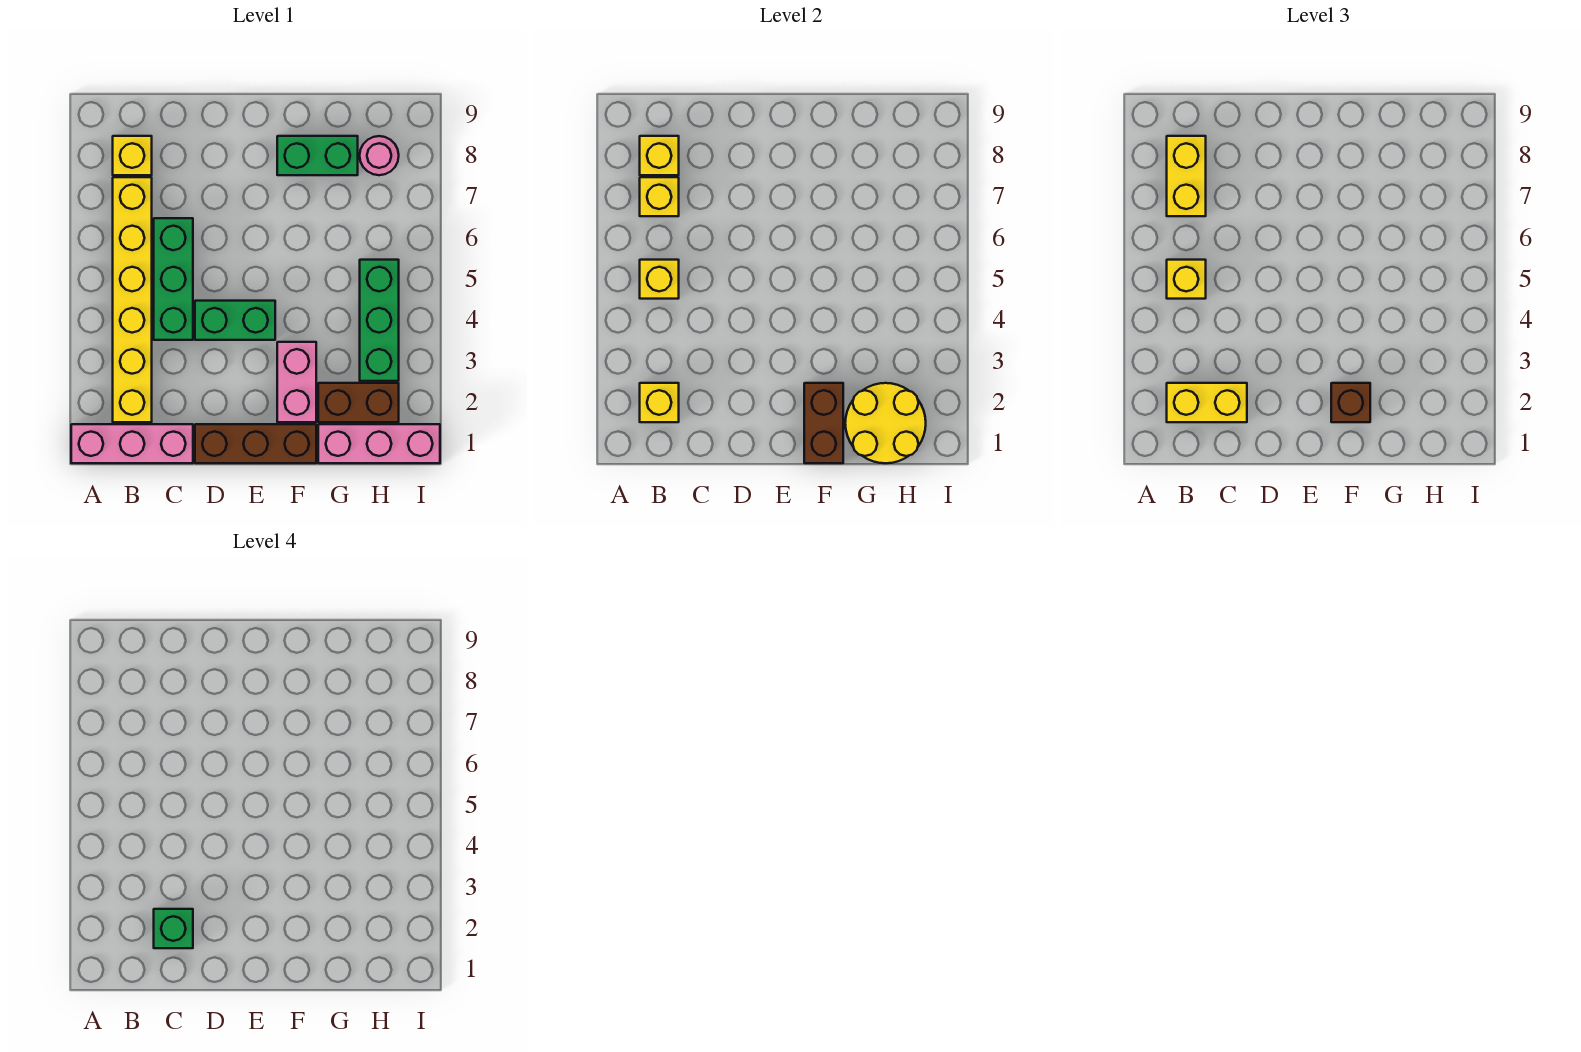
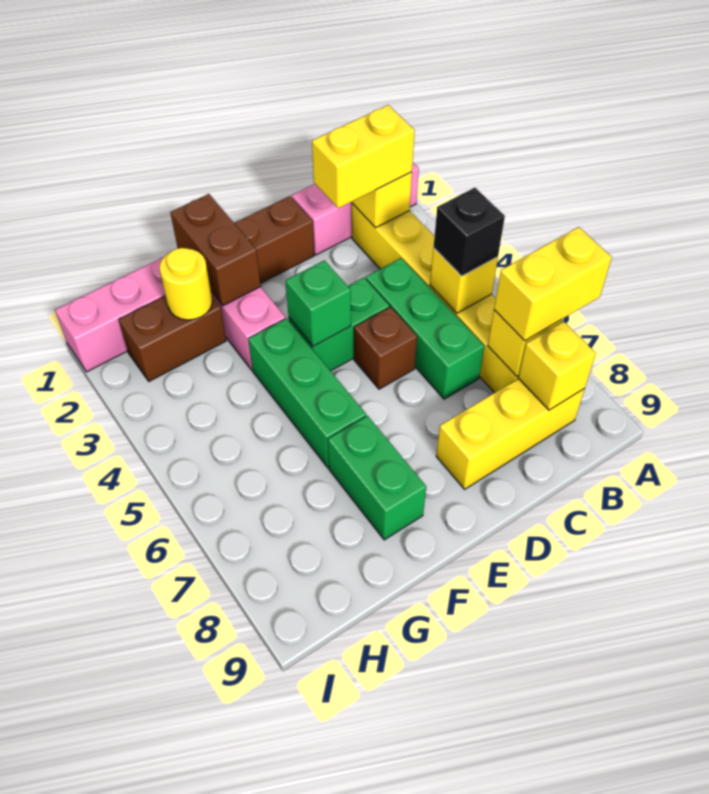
yellow brick B5 level 3 -> black brick B5 level 3
yellow brick B7:B8 level 3 -> yellow brick A7:B7 level 3
yellow brick B8 level 1 -> yellow brick B8:D8 level 1
green brick C2 level 4 -> green brick E4 level 2
brown brick F2 level 3 -> brown brick D5 level 1
green brick F8:G8 level 1 -> green brick F7:F8 level 1
yellow round brick G1:H2 level 2 -> yellow round brick G2 level 2
green brick H3:H5 level 1 -> green brick F4:F6 level 1
pink round brick H8 level 1 -> none

